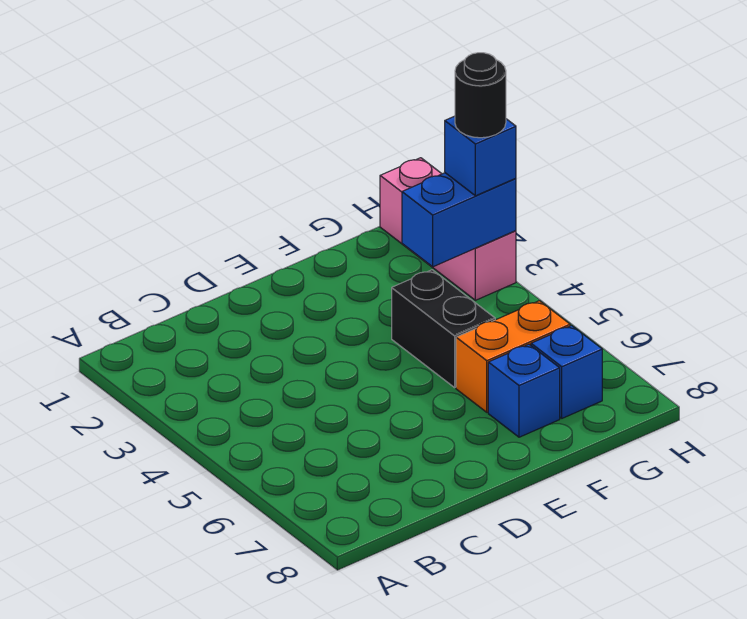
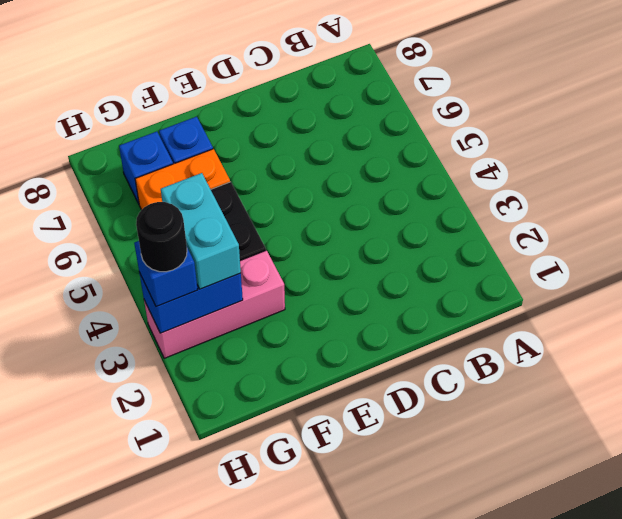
none -> cyan brick G3:G4 level 3
pink brick H1:H3 level 1 -> pink brick F3:H3 level 1

